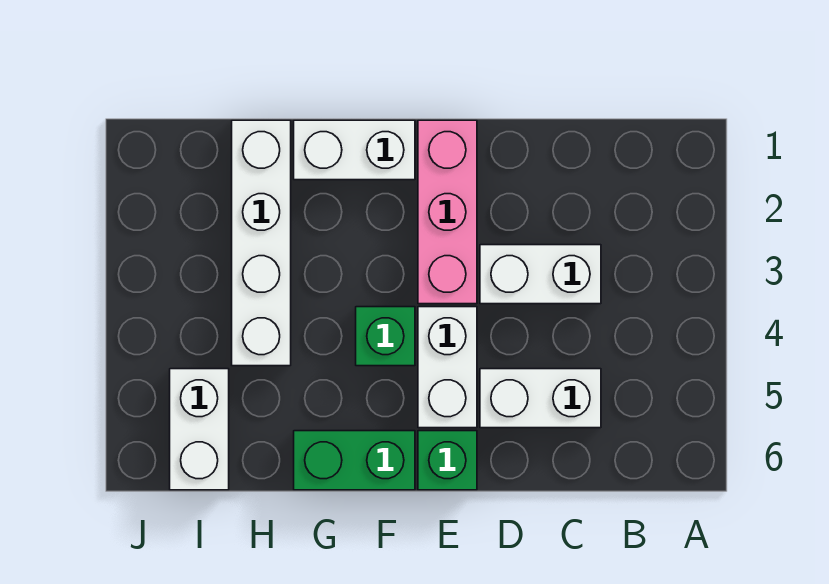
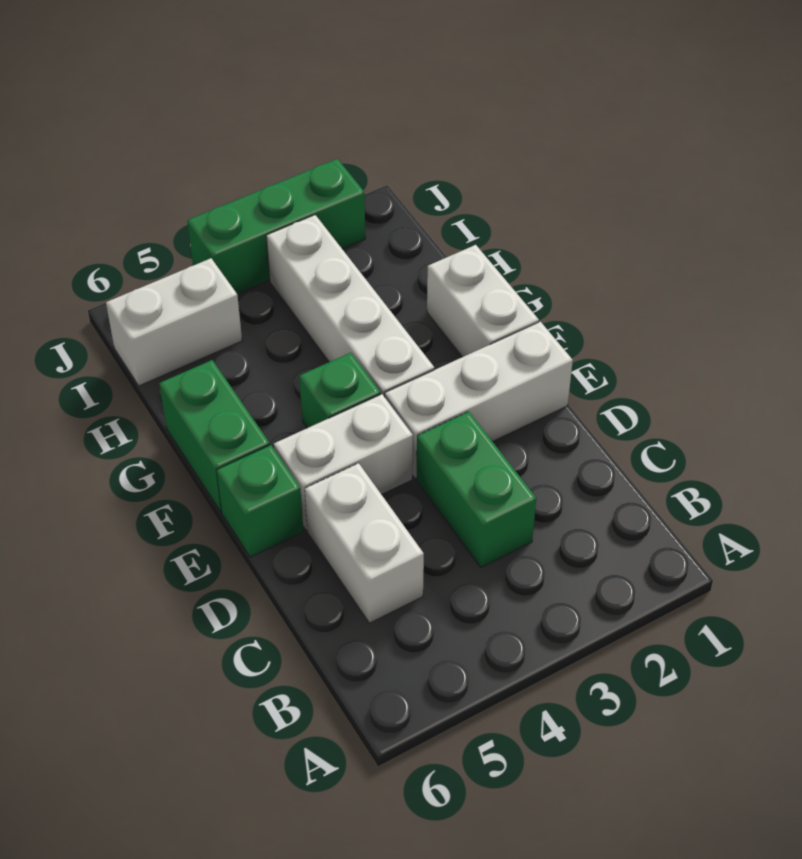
white brick C3:D3 level 1 -> green brick C3:D3 level 1
pink brick E1:E3 level 1 -> white brick E1:E3 level 1
white brick H1:H4 level 1 -> white brick F3:I3 level 1
none -> green brick J2:J4 level 1

